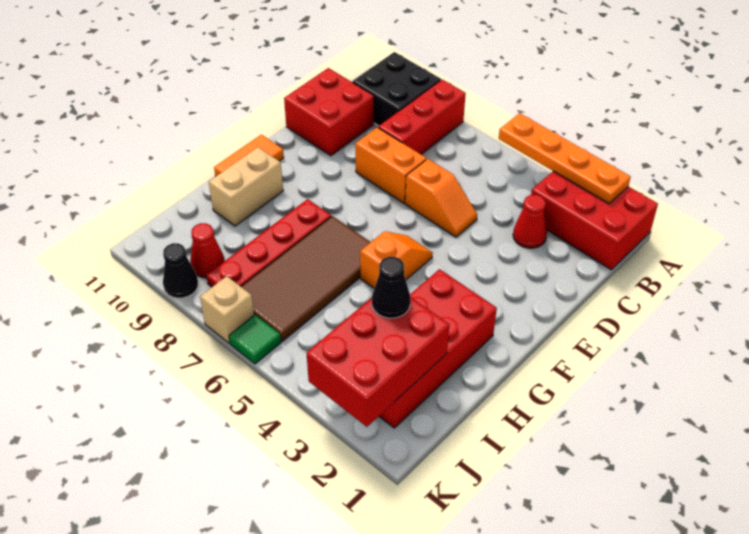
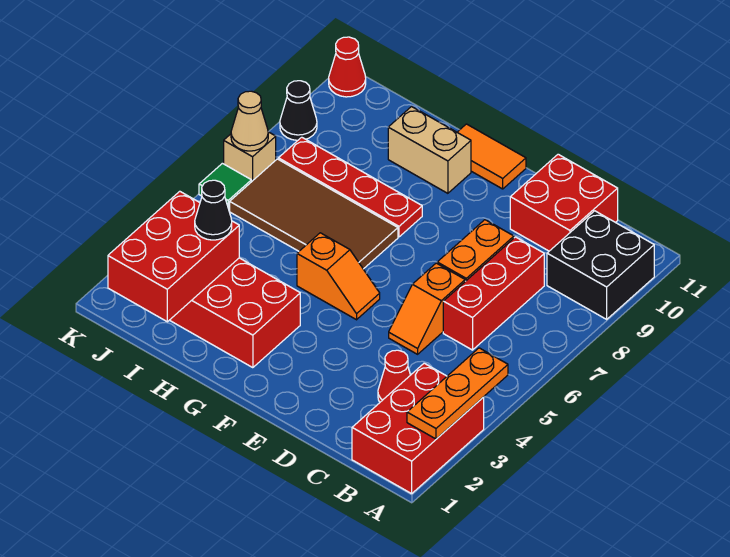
orange plate A2:A5 level 2 -> orange plate A2:A4 level 2
red brick A8:C8 level 1 -> red brick C6:C8 level 1
red brick I2:K3 level 2 -> red brick I1:J3 level 2
red cone J9 level 1 -> red cone K11 level 1
none -> tan cone K7 level 2

